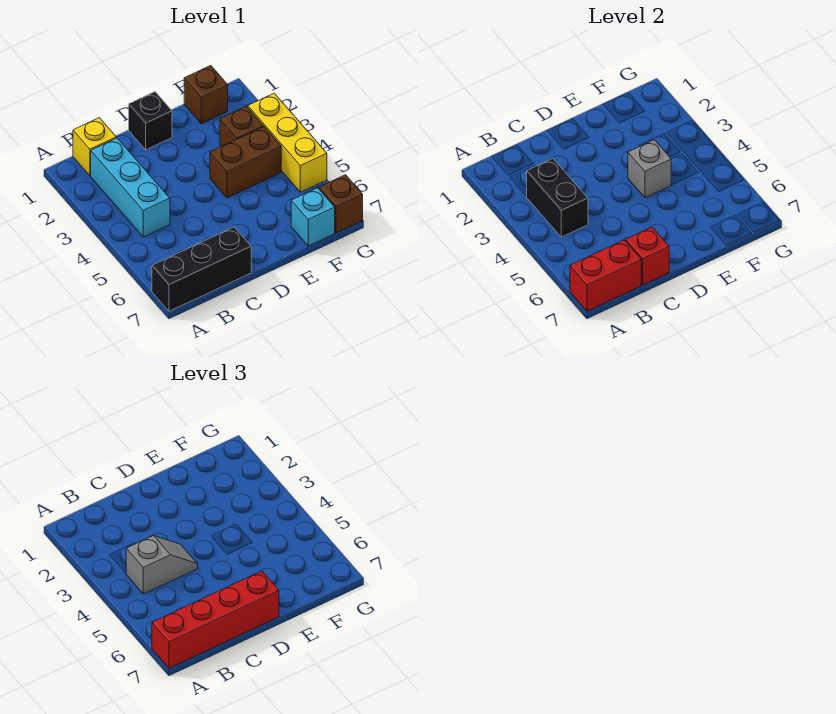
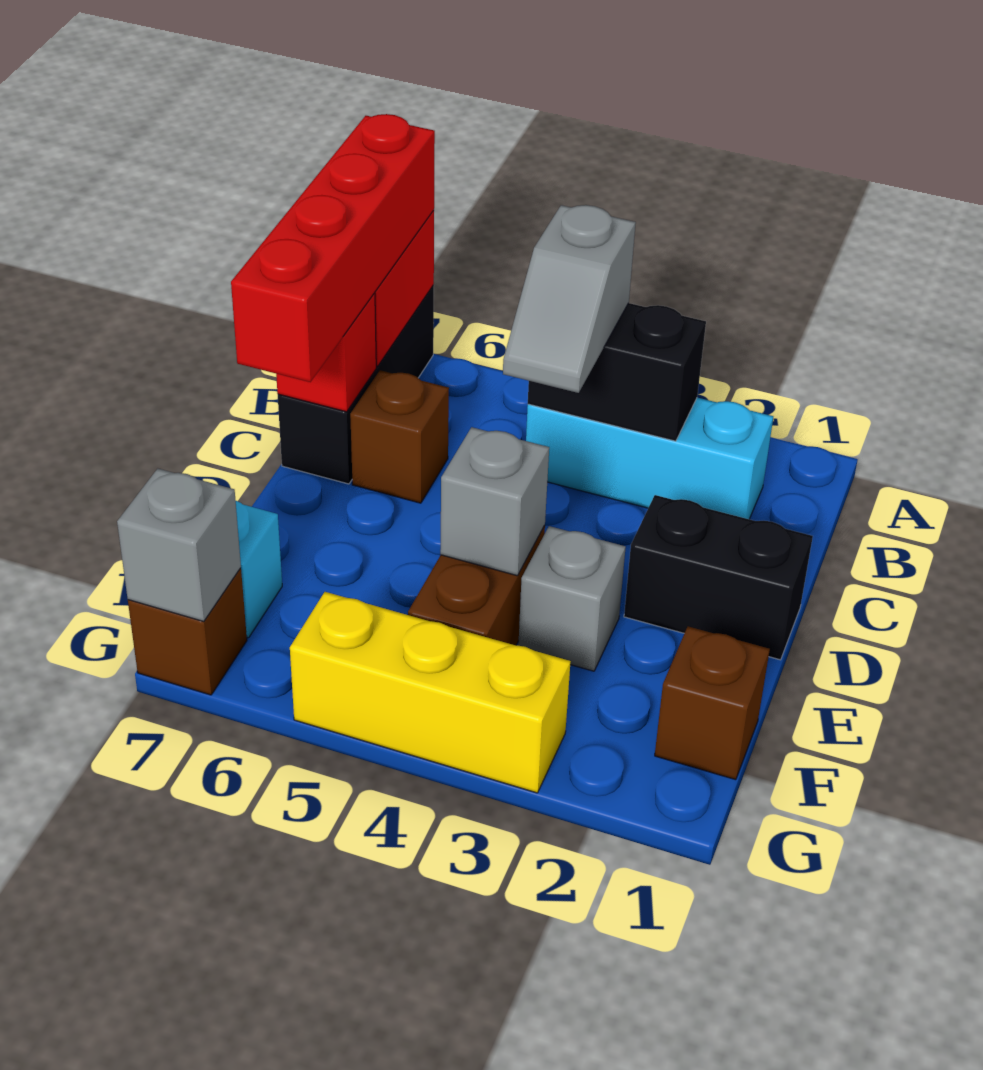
yellow brick B1 level 1 -> none
black brick D1 level 1 -> black brick D1:D2 level 1
none -> grey brick E3 level 1
brown brick F3 level 1 -> brown brick C6 level 1
none -> grey brick G7 level 2

